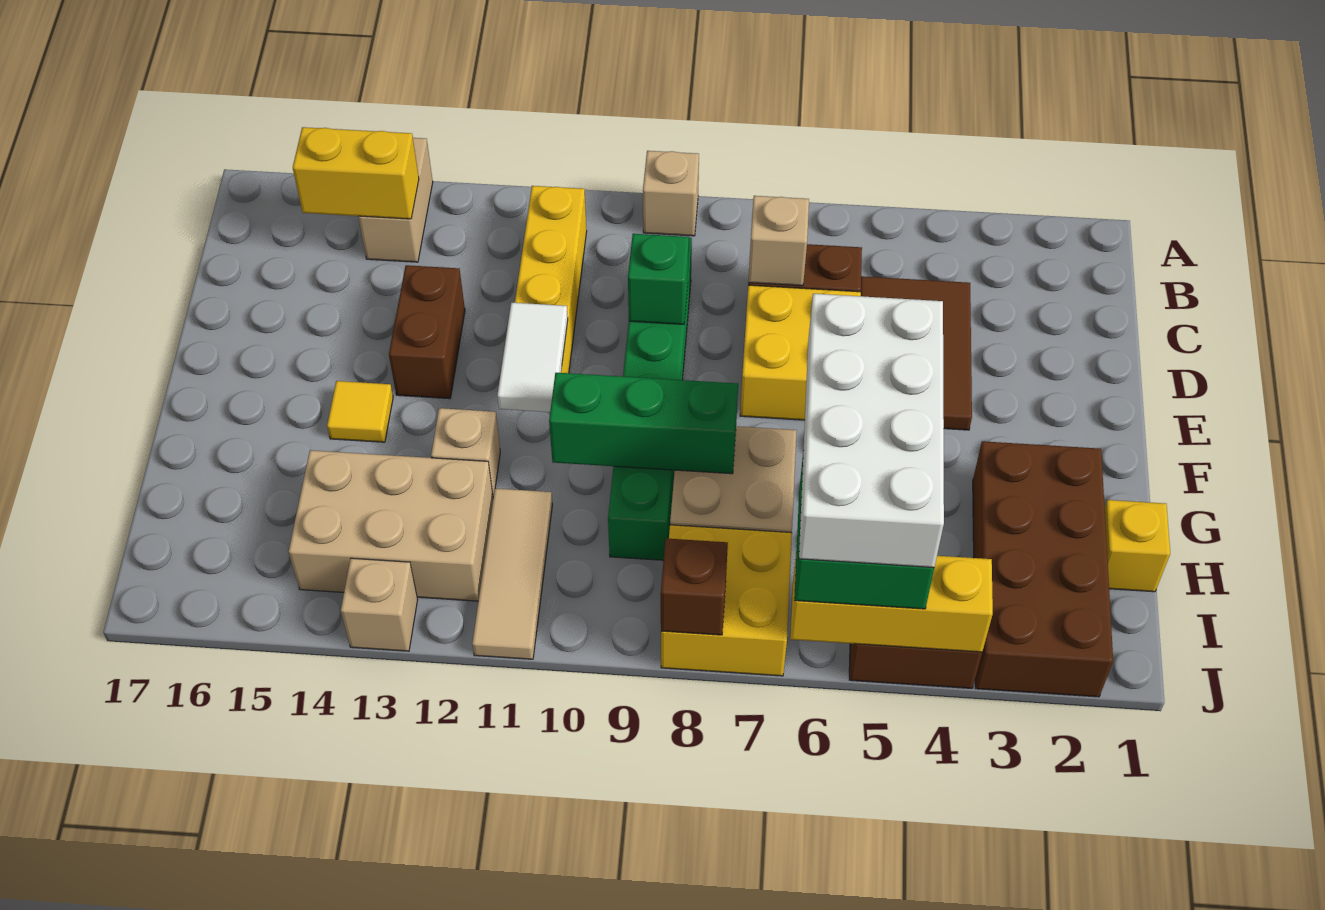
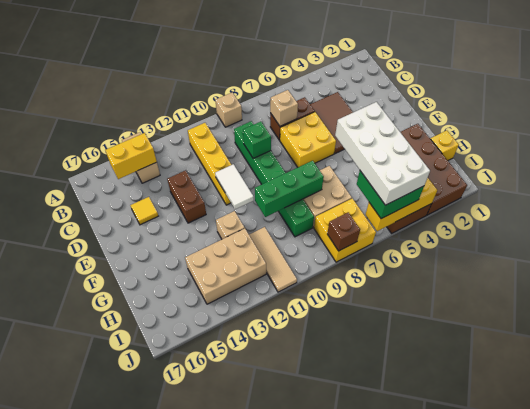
yellow tile F14 level 1 -> yellow tile D15 level 1
tan brick J13 level 1 -> none

